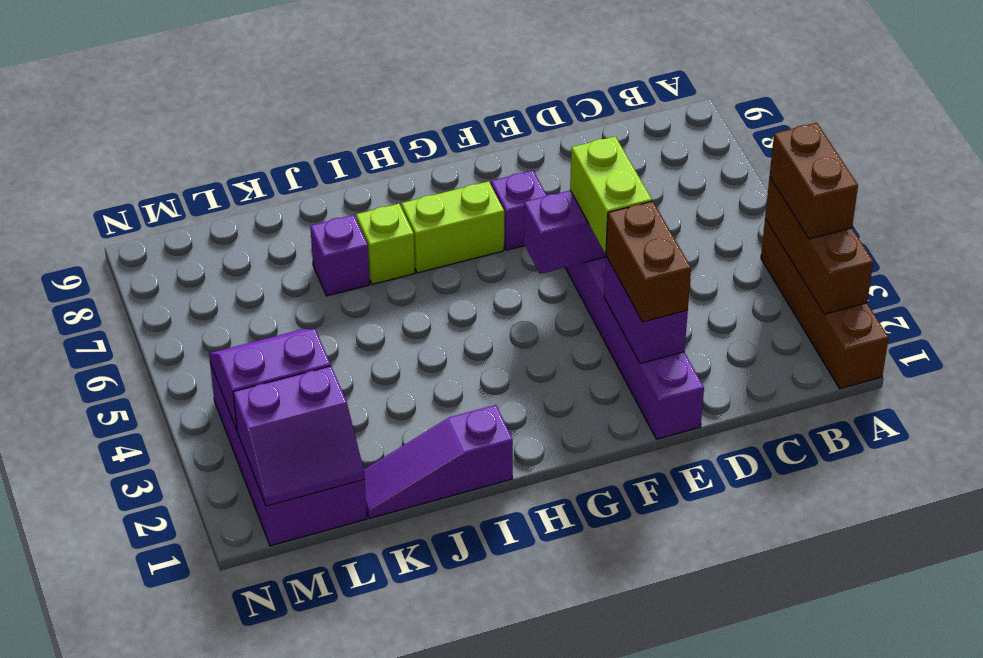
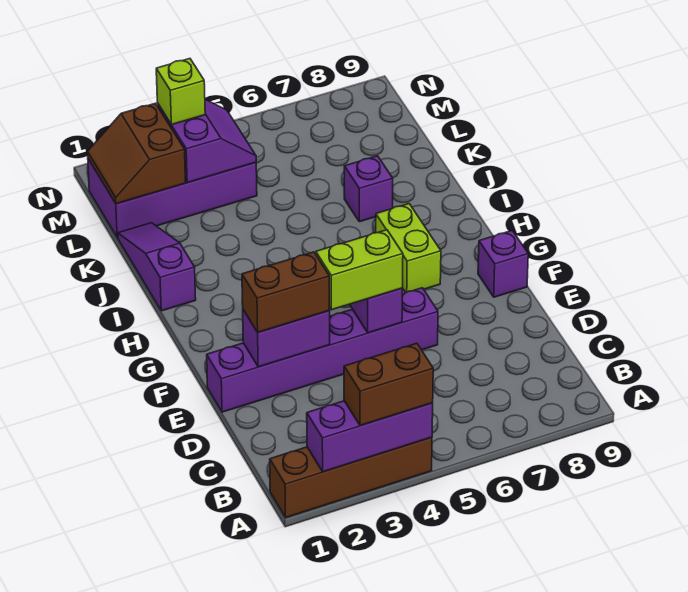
brown brick A2:A4 level 2 -> purple brick A2:A4 level 2
purple brick F7 level 1 -> purple brick F9 level 1
lime brick I7 level 1 -> lime brick M3 level 3
purple slope L1:M2 level 2 top 2 -> brown slope L1:M2 level 2 top 2

